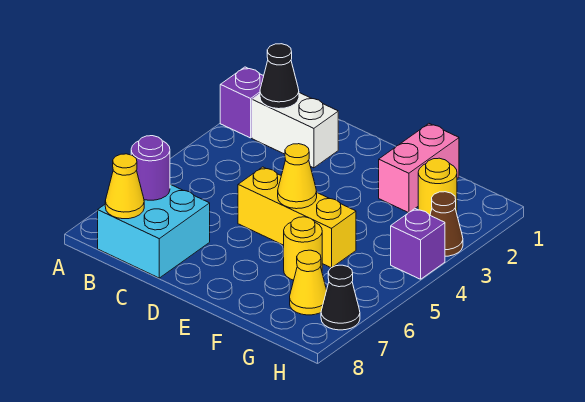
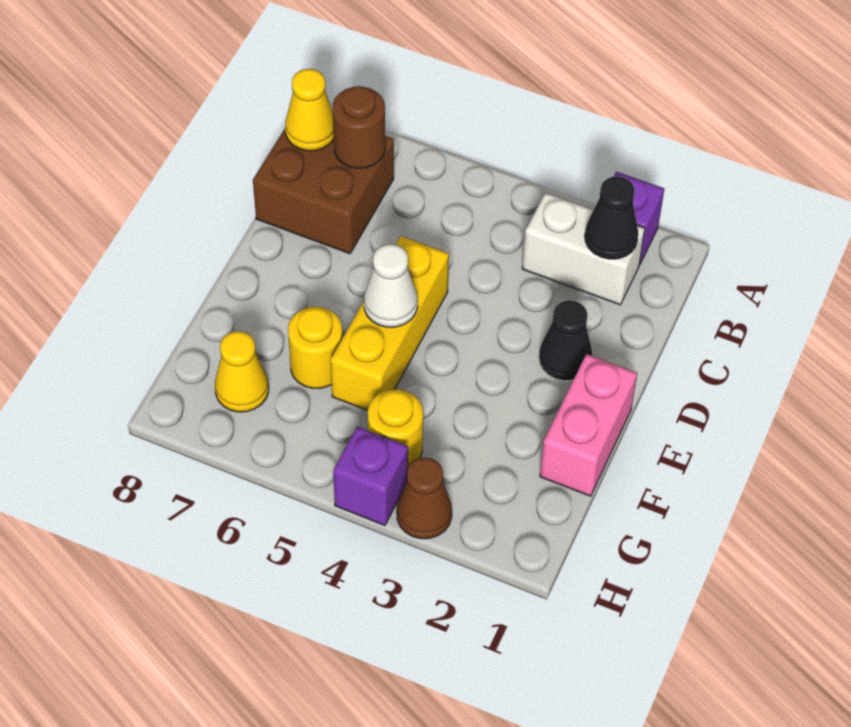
white brick B2:C2 level 1 -> white brick B2:B3 level 1
cyan brick B7:C8 level 1 -> brown brick B7:C8 level 1
purple round brick B7 level 2 -> brown round brick B7 level 2
yellow cone E5 level 2 -> white cone E5 level 2
pink brick F1:F2 level 1 -> pink brick E1:F1 level 1
yellow round brick G2 level 1 -> yellow round brick G4 level 1
black cone H7 level 1 -> black cone D2 level 1

